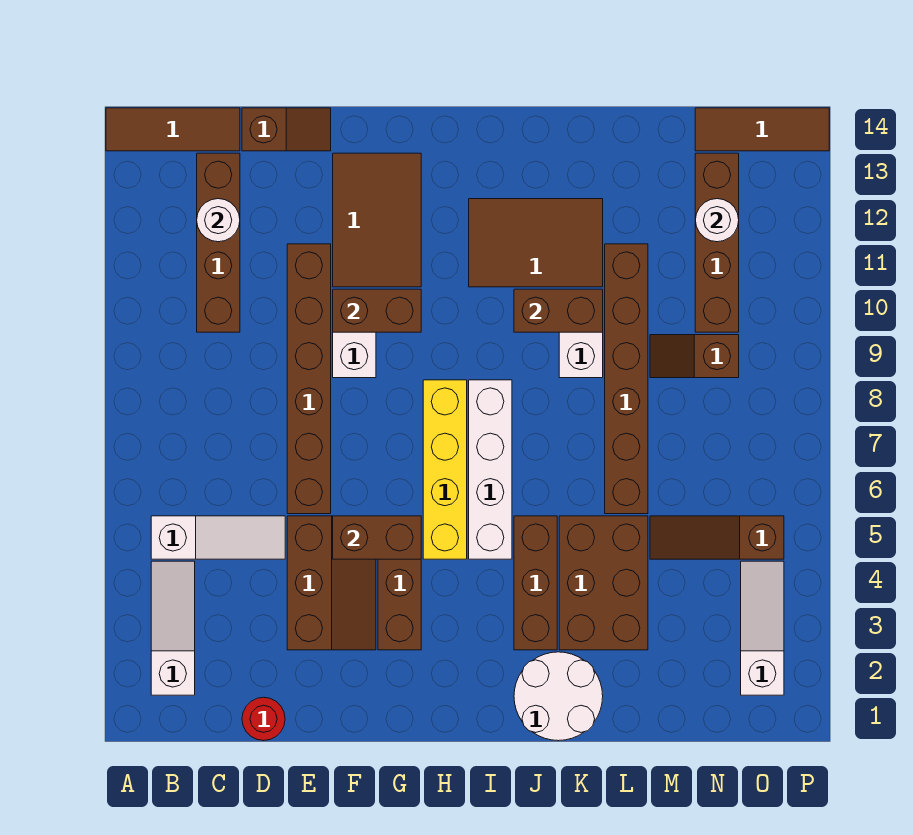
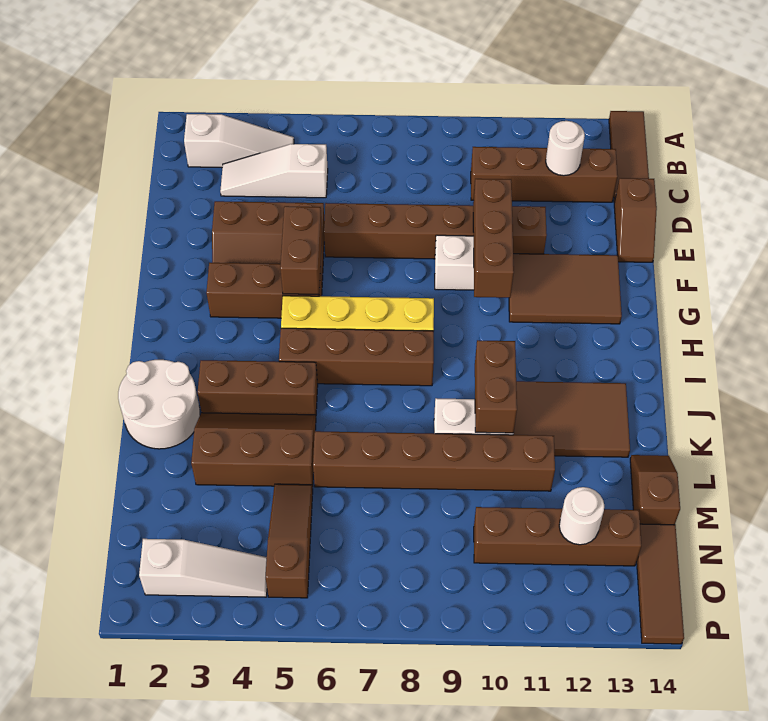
white slope B5:D5 level 1 top B -> white slope C3:C5 level 1 top 5
red round brick D1 level 1 -> none
brown brick F10:G10 level 2 -> brown brick E10:G10 level 2
white brick I5:I8 level 1 -> brown brick I5:I8 level 1
brown tile I11:K12 level 1 -> brown tile J11:K13 level 1
brown brick K3:L5 level 1 -> brown slope K3:L5 level 1 top L
brown slope M9:N9 level 1 top N -> brown slope L14:M14 level 1 top M

